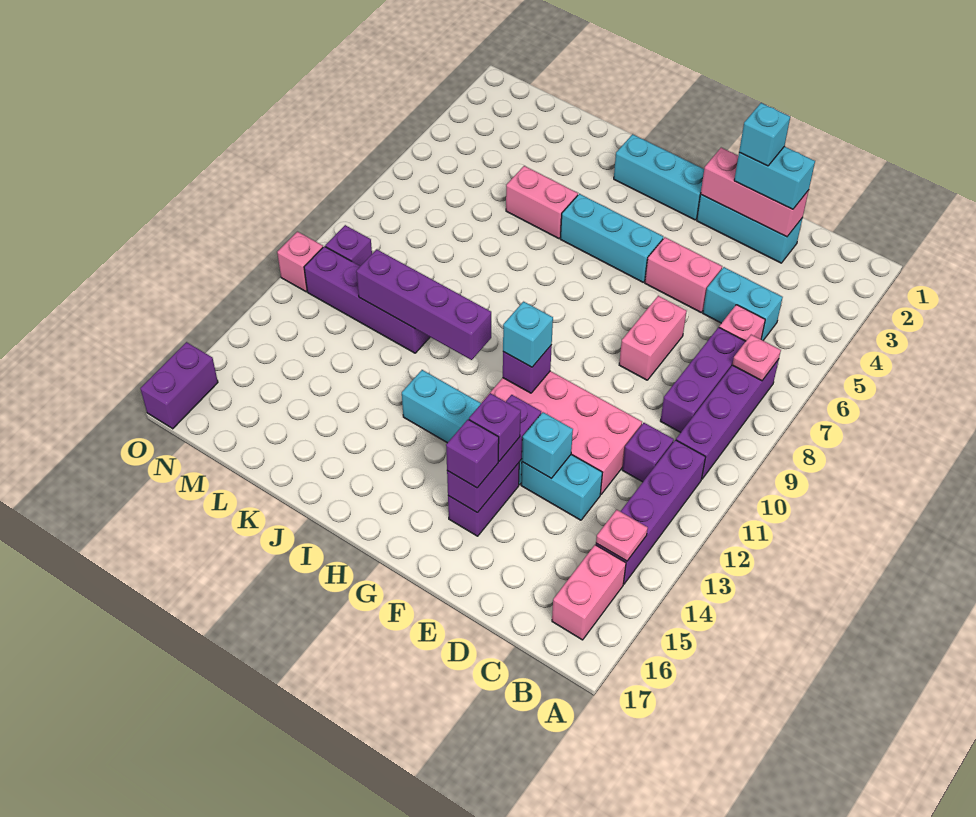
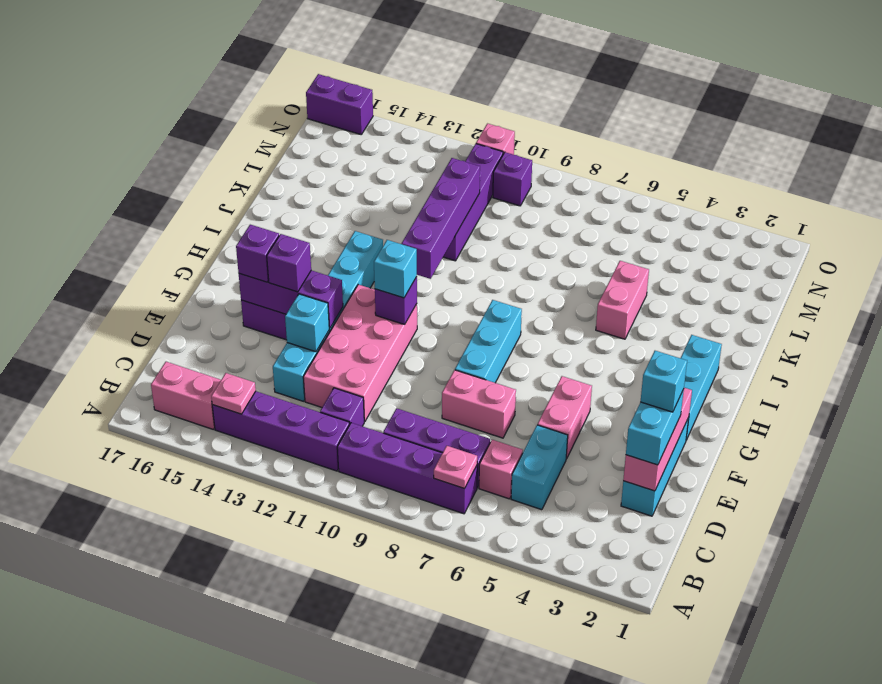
cyan brick G5:I5 level 1 -> cyan brick F8:H8 level 1

